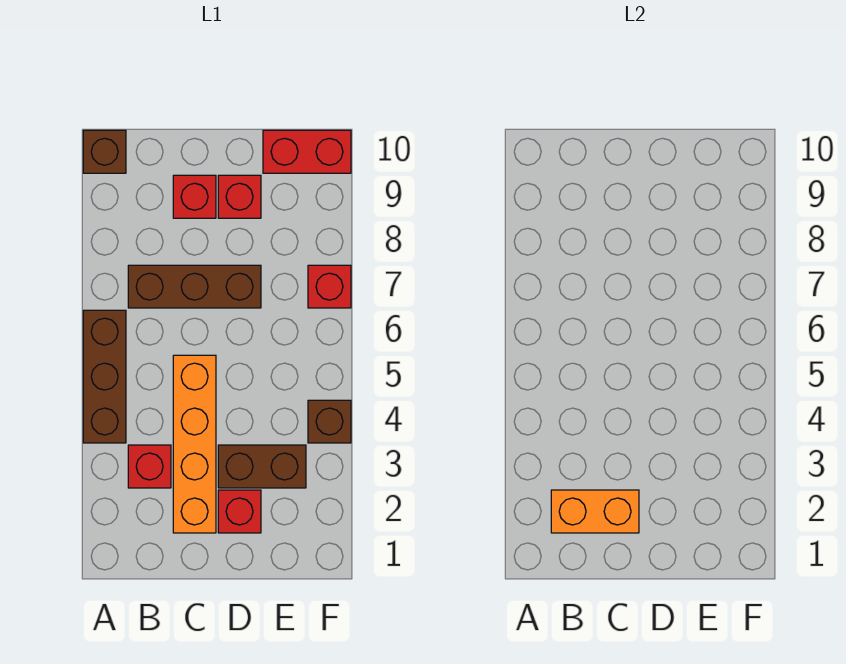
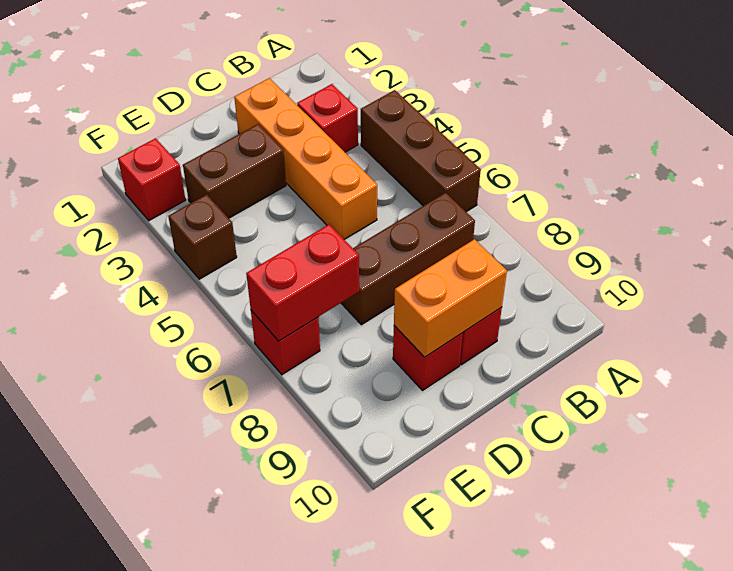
brown brick A10 level 1 -> none
orange brick B2:C2 level 2 -> orange brick C9:D9 level 2
red brick D2 level 1 -> red brick F2 level 1
red brick E10:F10 level 1 -> red brick E7:F7 level 2

